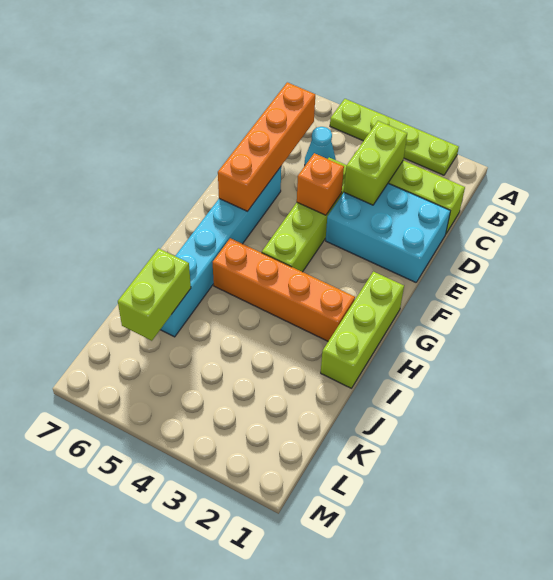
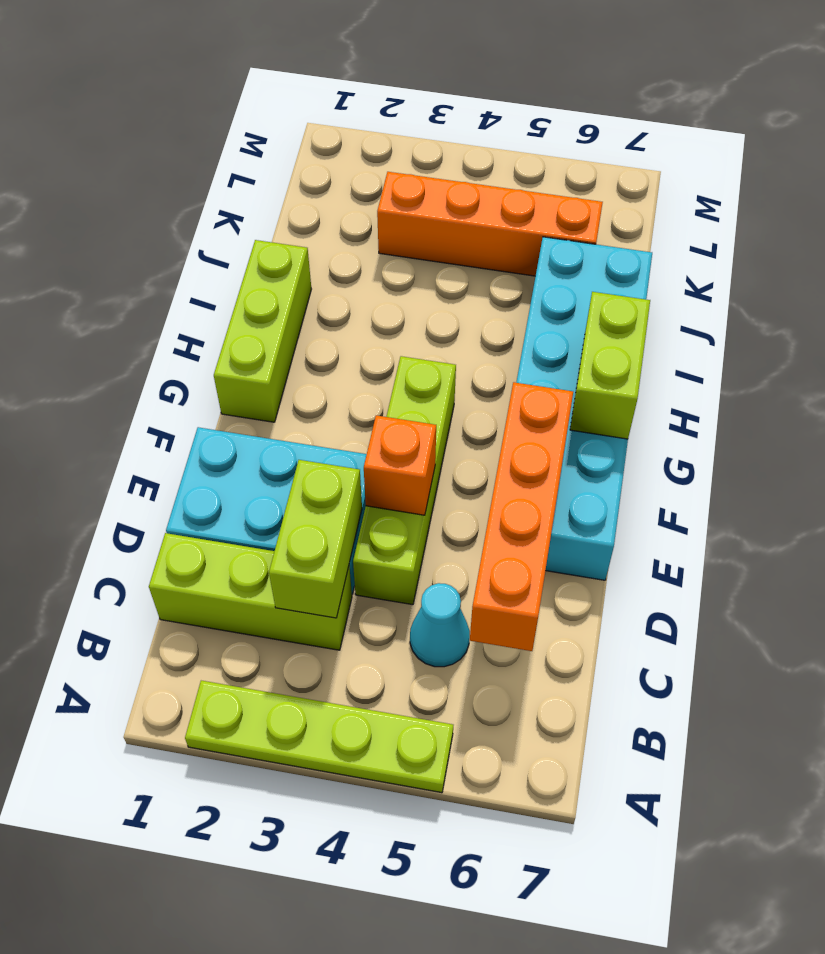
cyan brick E6:J6 level 1 -> cyan brick E6:J7 level 1
orange brick H2:H5 level 1 -> orange brick K3:K6 level 1
lime brick J6:K6 level 2 -> lime brick G7:H7 level 2

